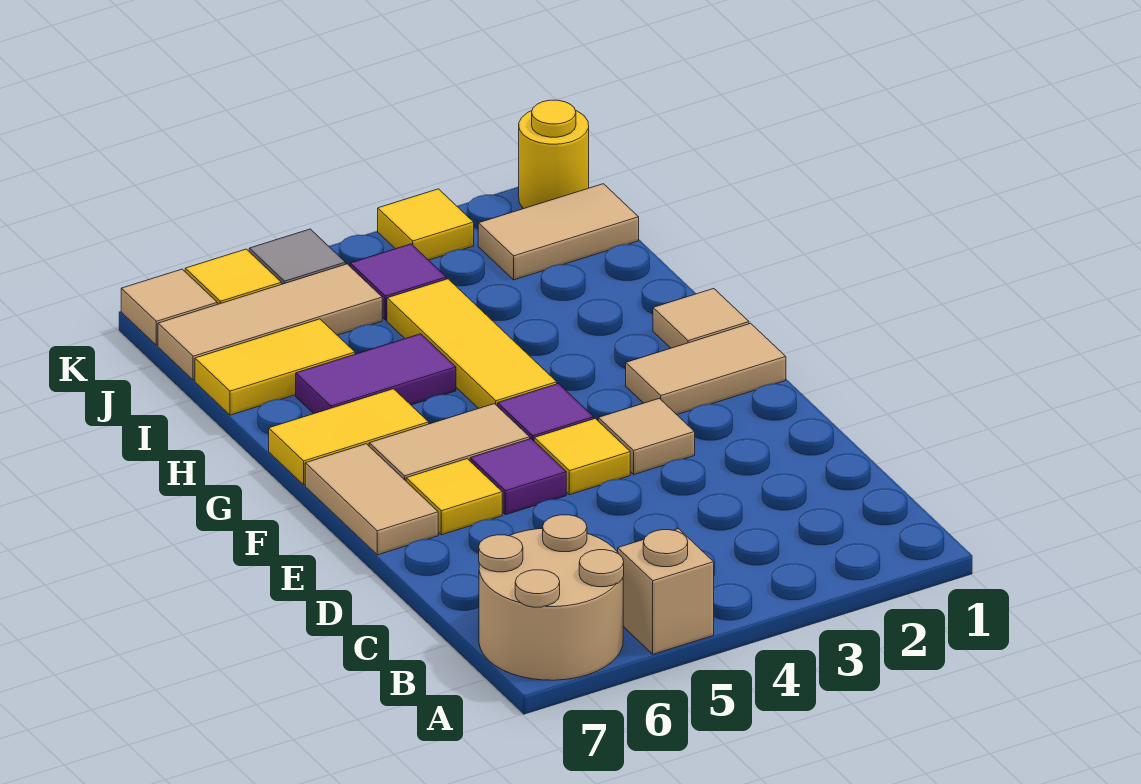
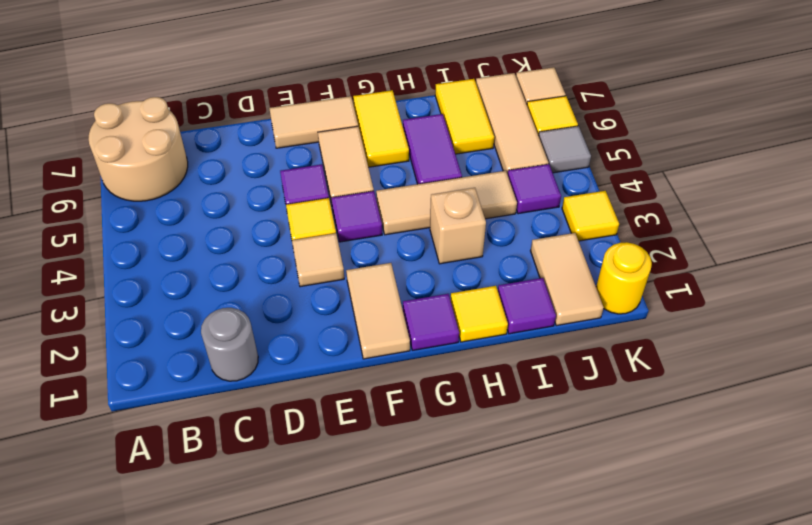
tan brick A5 level 1 -> tan brick H3 level 1
none -> grey round brick C1 level 1
yellow tile E6 level 1 -> yellow tile H1 level 1
tan tile G1 level 1 -> purple tile G1 level 1
yellow tile G4:I4 level 1 -> tan tile G4:I4 level 1
none -> purple tile I1 level 1

